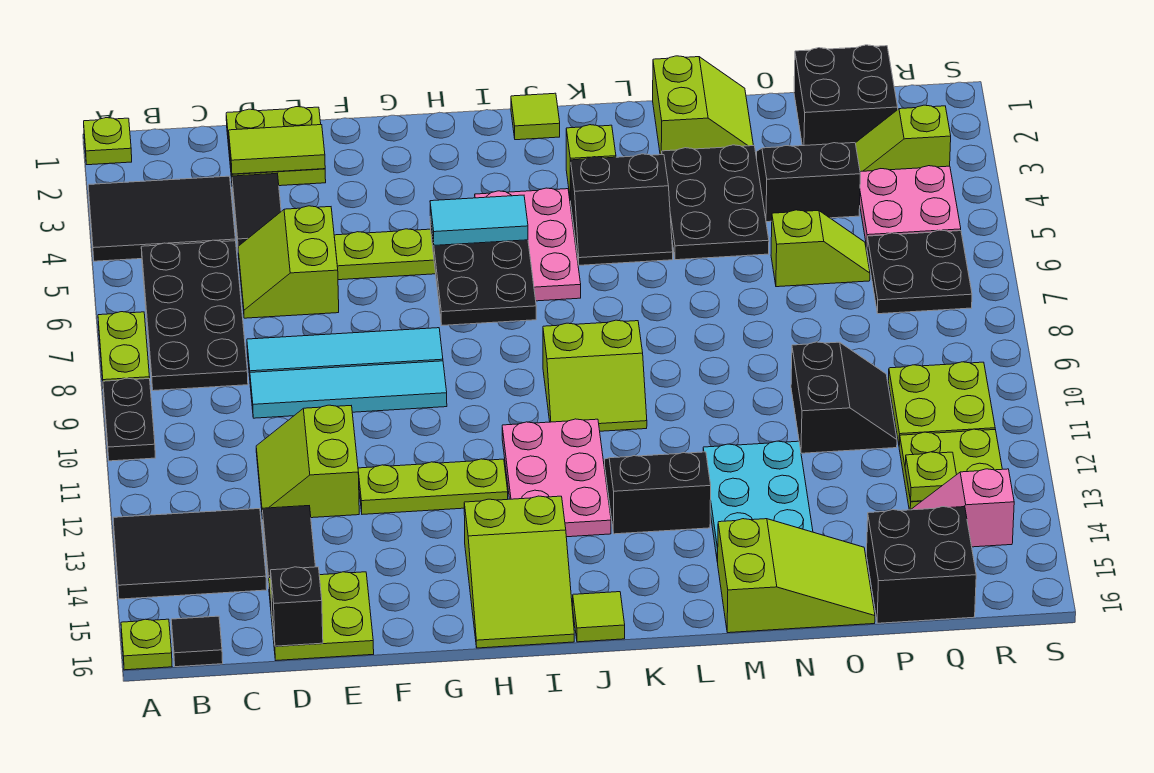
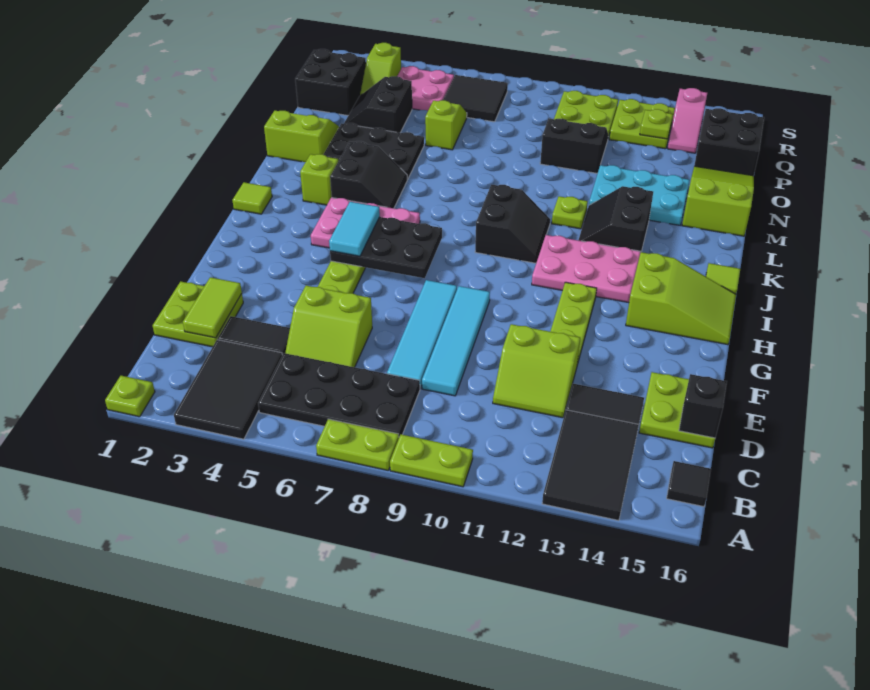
black plate A9:A10 level 1 -> lime plate A9:A10 level 1
lime plate A16 level 1 -> lime plate L11 level 1
lime slope J9:K10 level 1 top 9 -> black slope J9:K10 level 1 top 9
black plate Q6:R7 level 1 -> black tile Q6:R7 level 1

